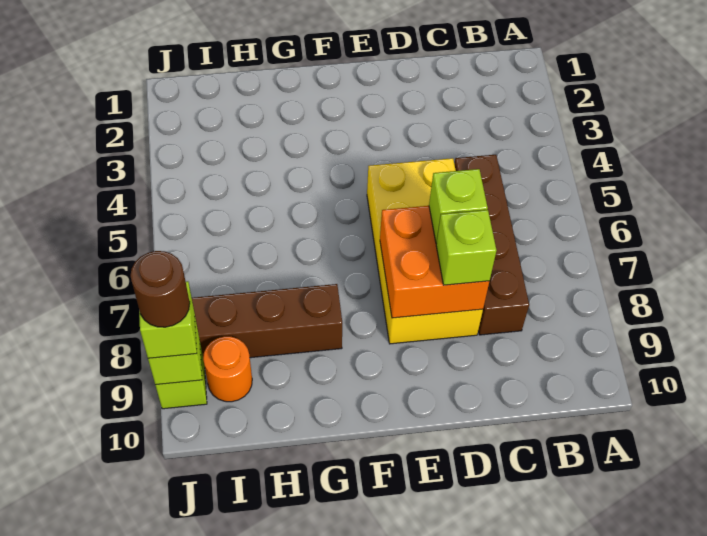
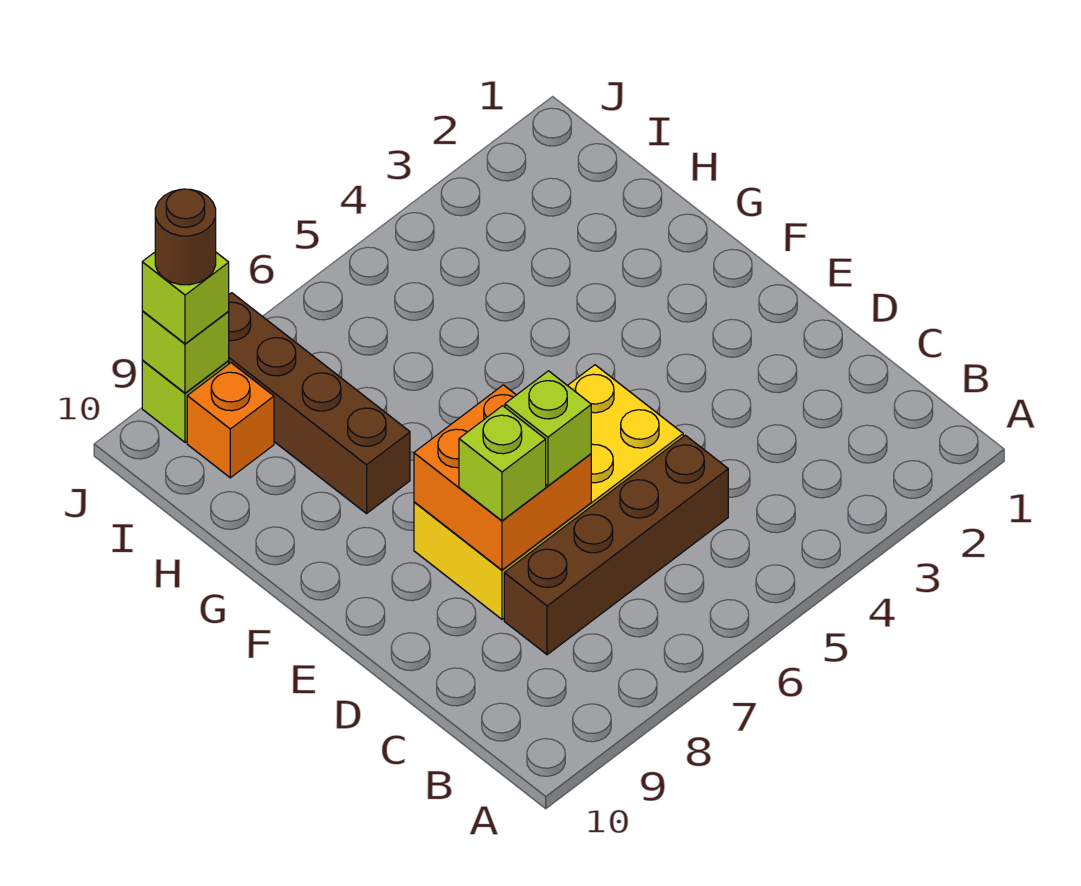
orange round brick I9 level 1 -> orange brick I9 level 1

